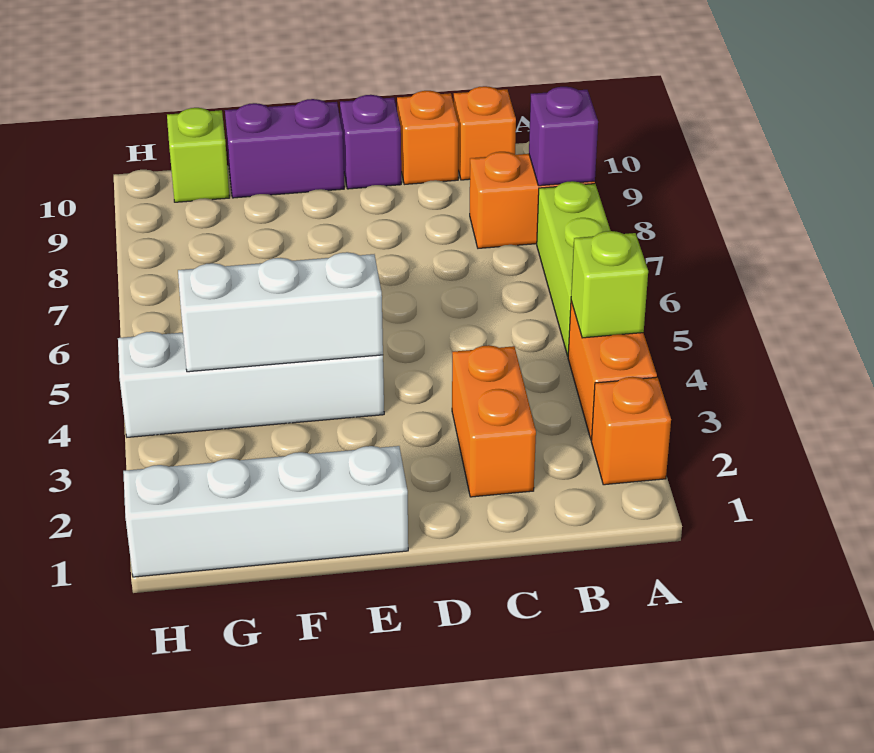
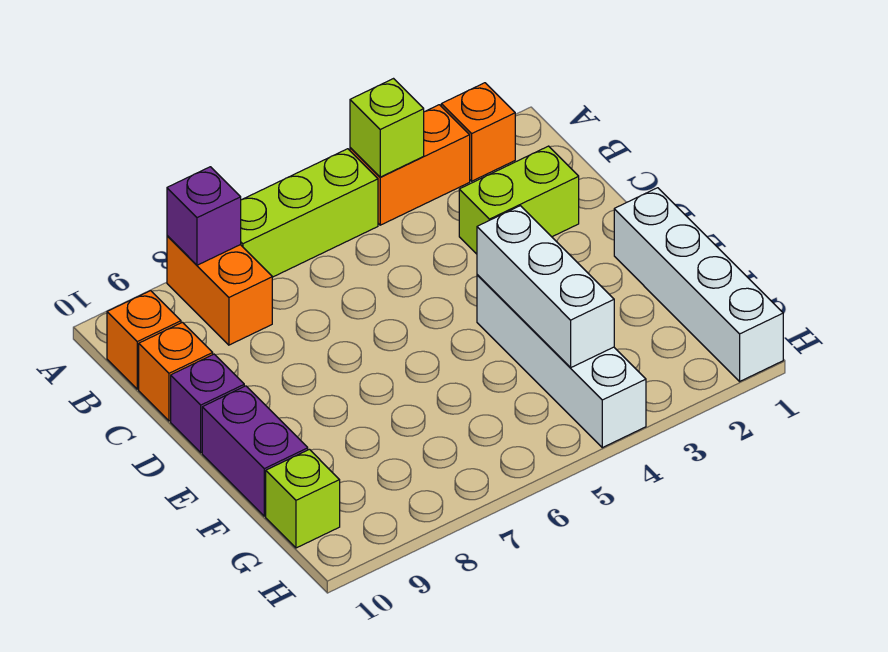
orange brick C2:C3 level 1 -> lime brick C2:C3 level 1

